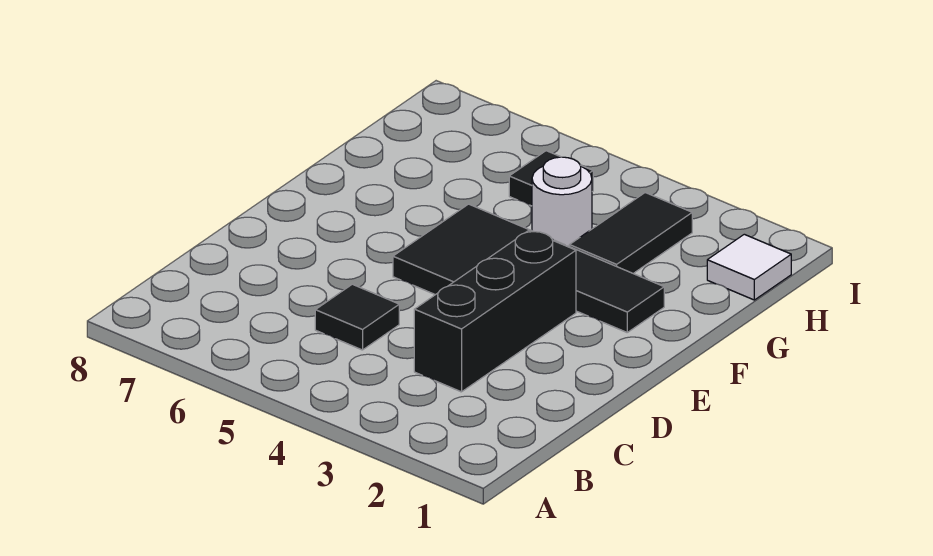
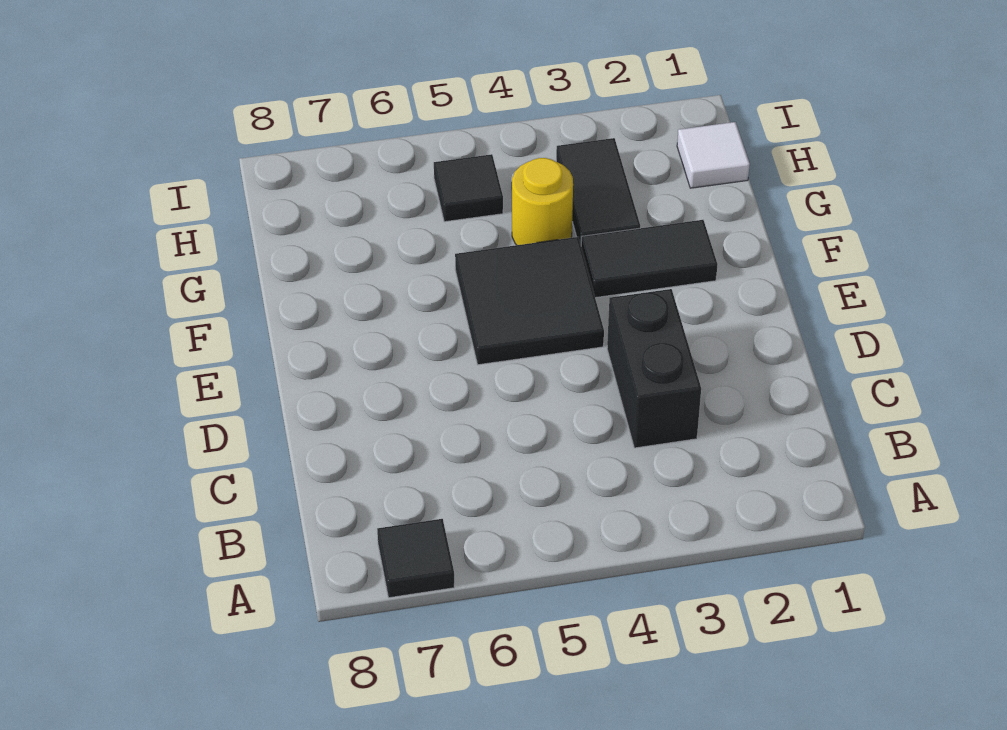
black brick C3:E3 level 1 -> black brick C3:D3 level 1
black tile C5 level 1 -> black tile A7 level 1
white round brick G4 level 1 -> yellow round brick G4 level 1

